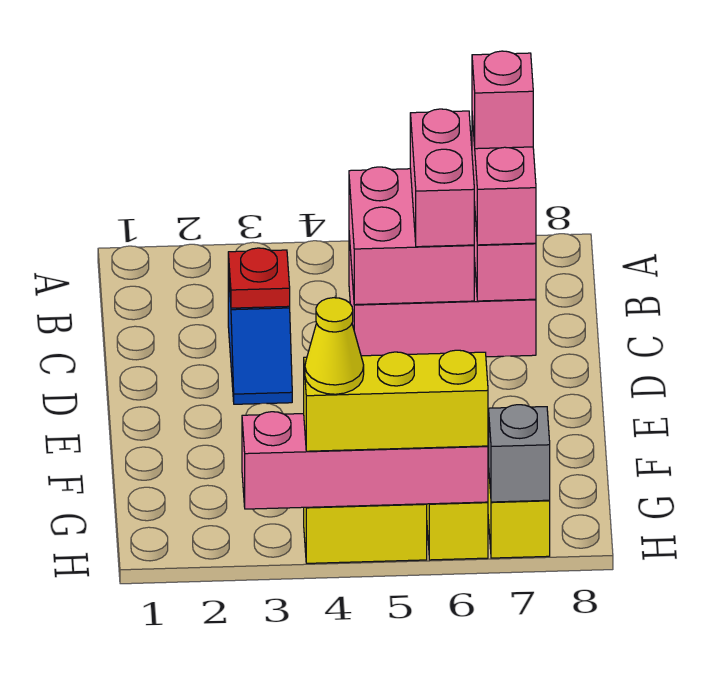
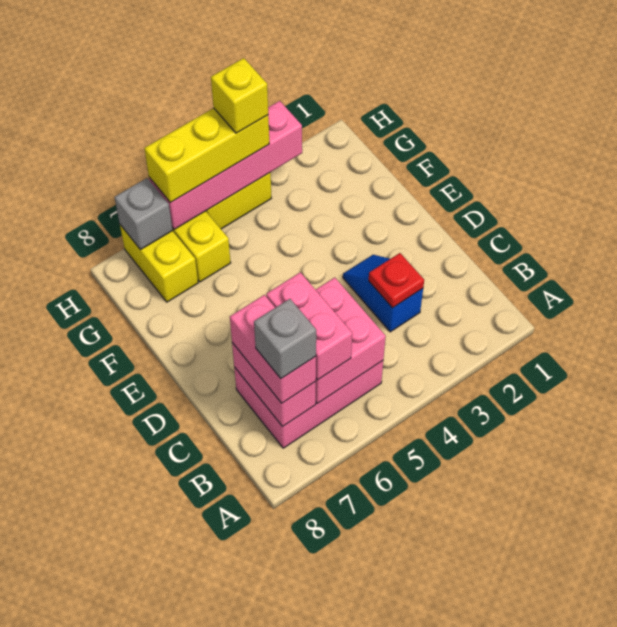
pink brick B7 level 4 -> grey brick B7 level 4
yellow cone H4 level 4 -> yellow brick H4 level 4

